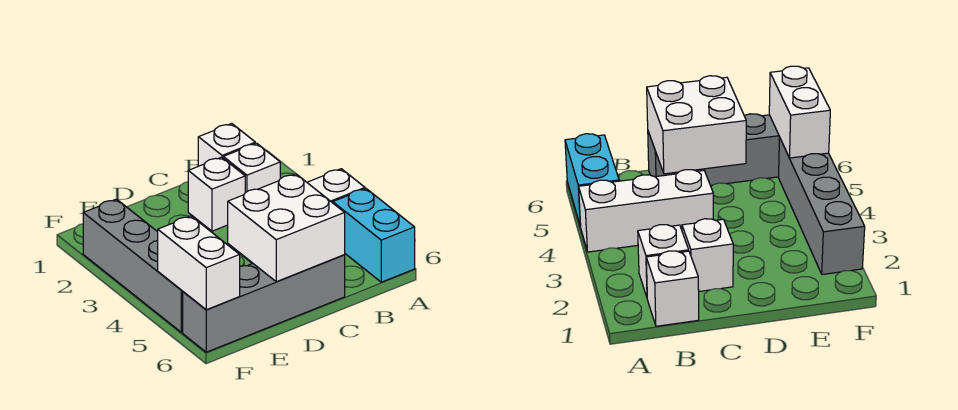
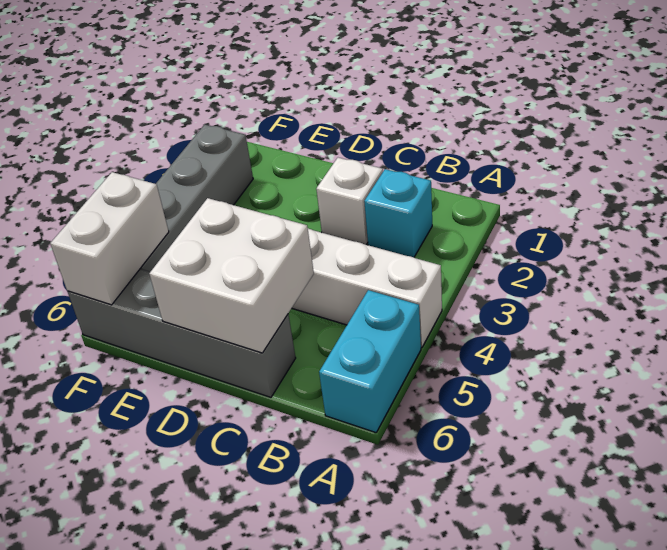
white brick B1 level 1 -> none
white brick B2 level 1 -> cyan brick B2 level 1

